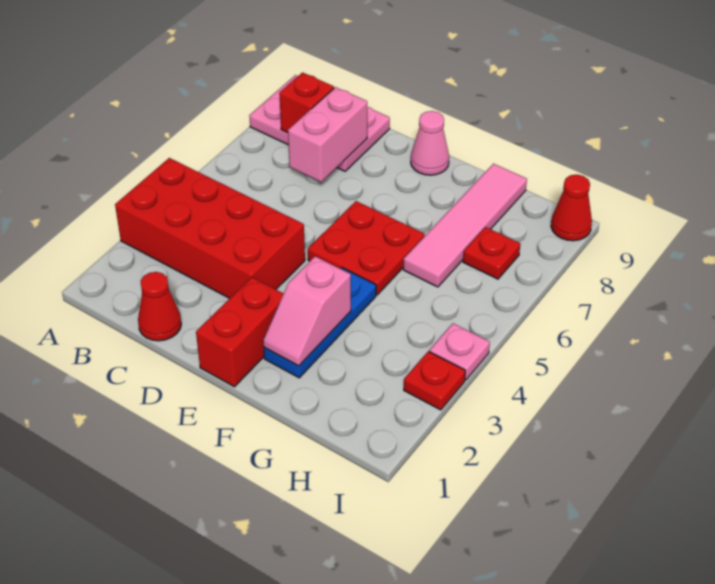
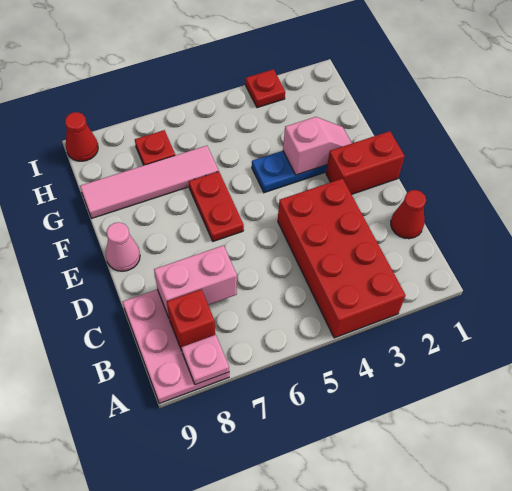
red plate E5:F6 level 1 -> red plate E6:F6 level 1
pink plate I4 level 1 -> pink plate A8 level 2

